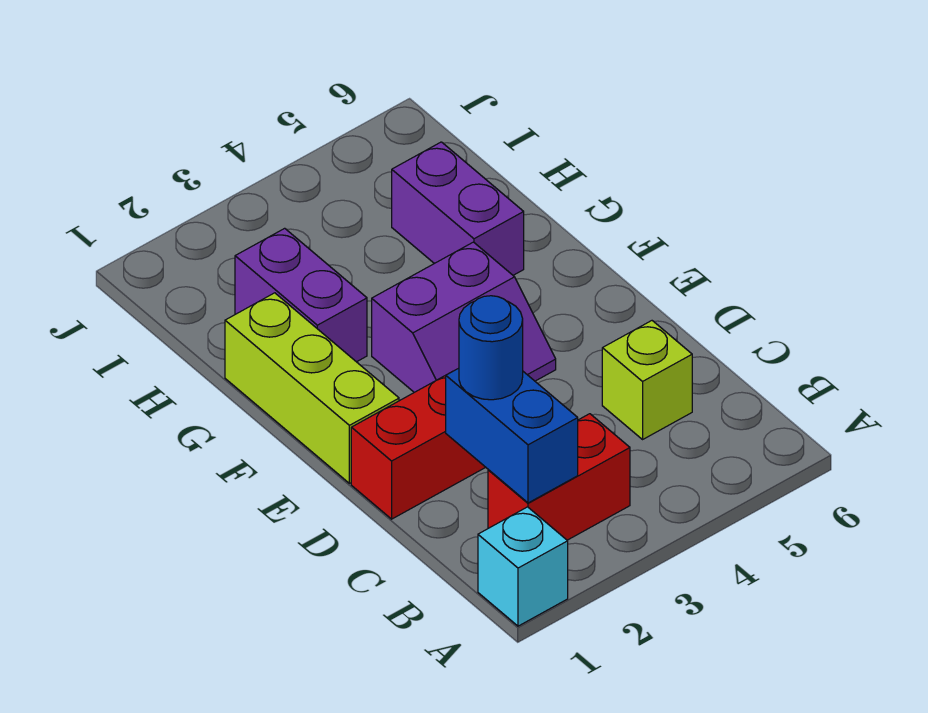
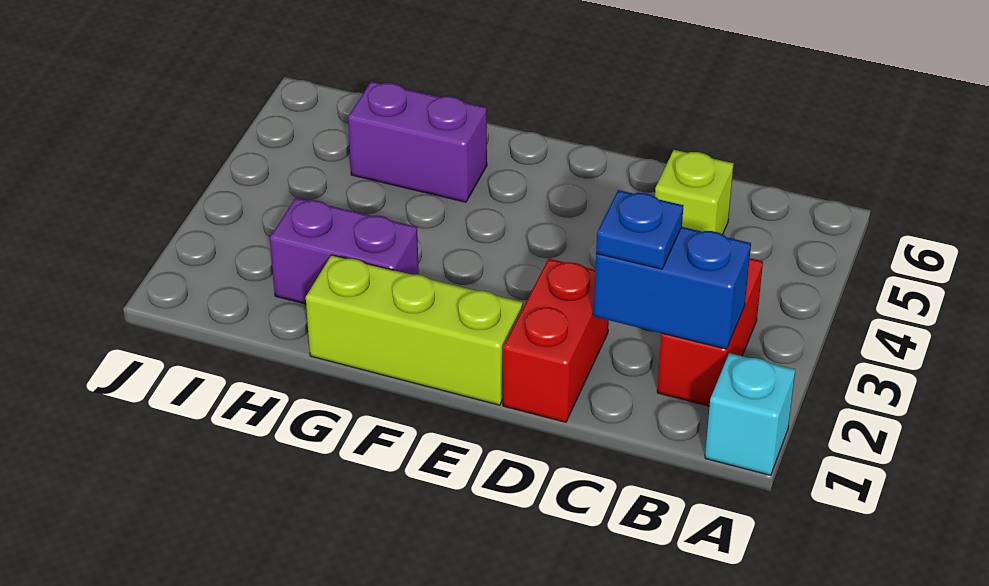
blue round brick C2 level 3 -> blue plate C2 level 3
purple slope E3:F4 level 1 top F -> none

